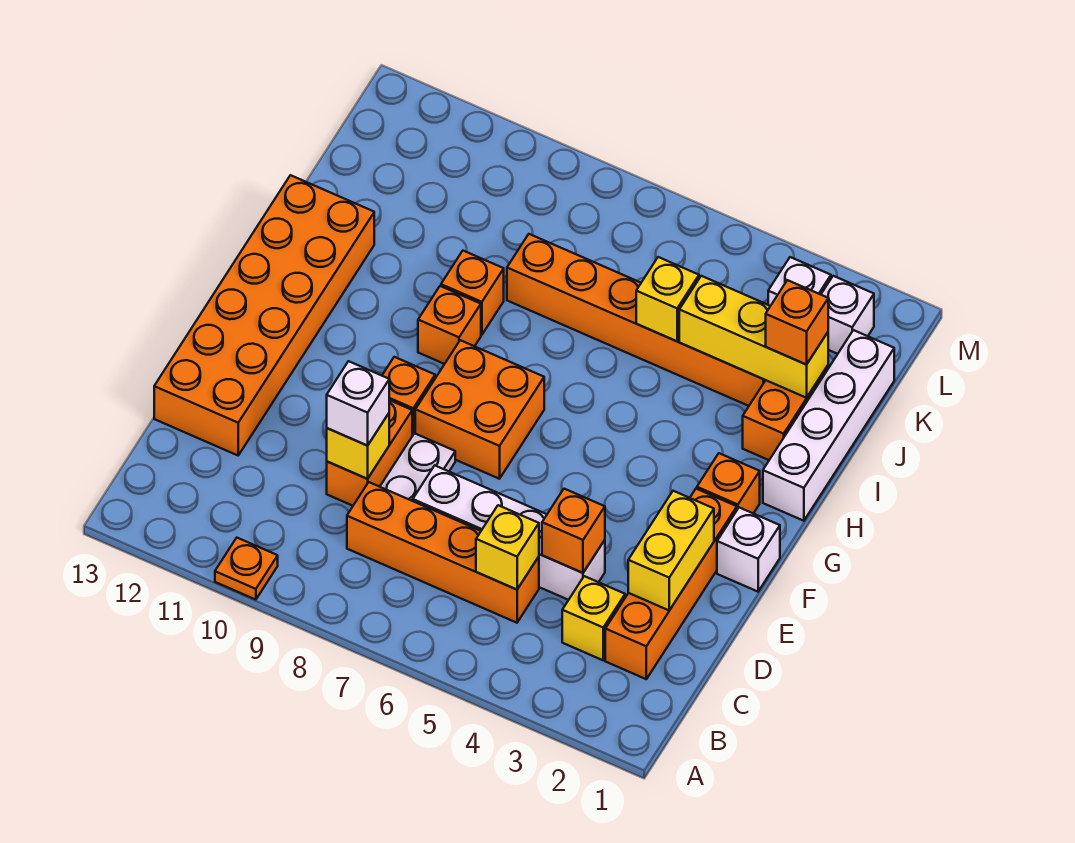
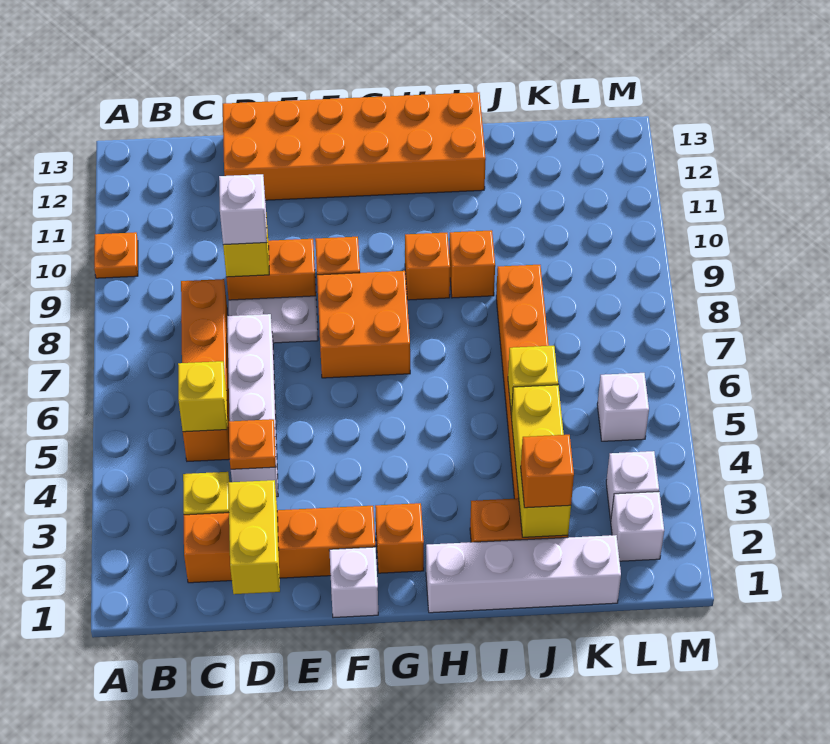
yellow brick D2:E2 level 2 -> yellow brick D1:D2 level 2
orange brick D4 level 2 -> orange plate D4 level 2
none -> white brick L5 level 1

